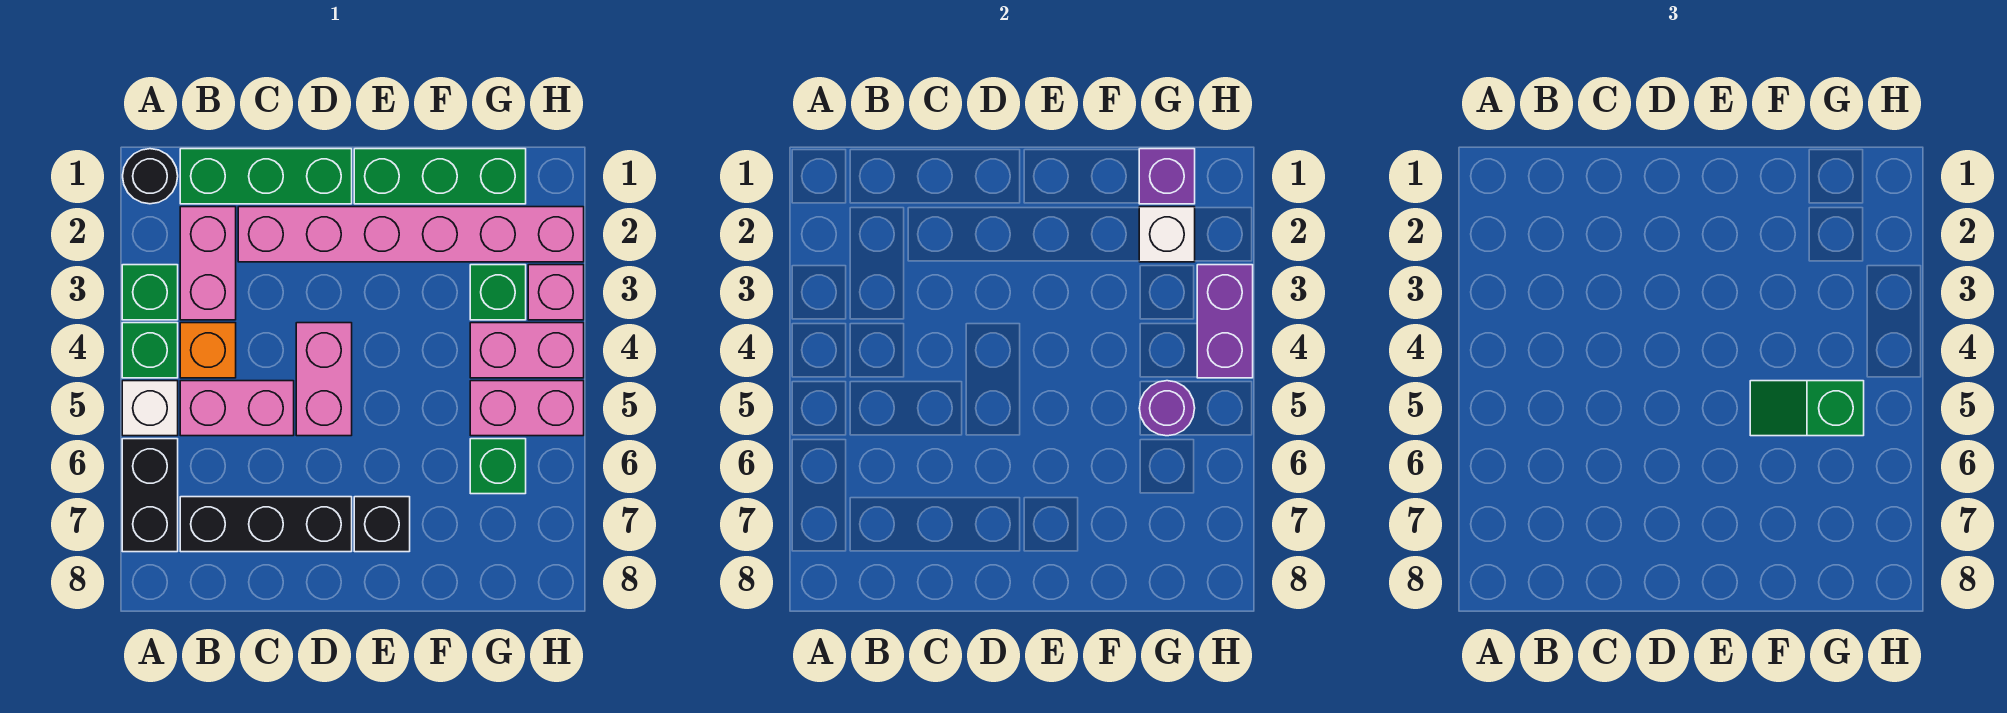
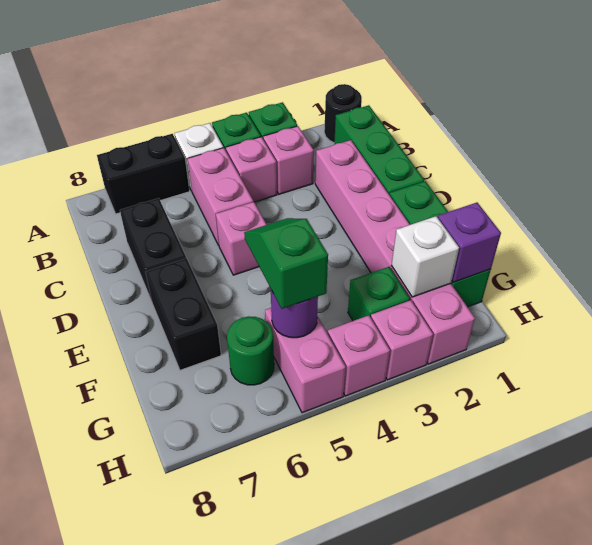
pink brick B2:B3 level 1 -> pink brick B3 level 1
orange brick B4 level 1 -> pink brick B4 level 1
black brick B7:D7 level 1 -> black brick C7:D7 level 1
pink brick D4:D5 level 1 -> pink brick D5 level 1
black brick E7 level 1 -> black brick E7:F7 level 1
pink brick G4:H4 level 1 -> pink brick H4 level 1
green brick G6 level 1 -> green round brick G6 level 1
purple brick H3:H4 level 2 -> none

